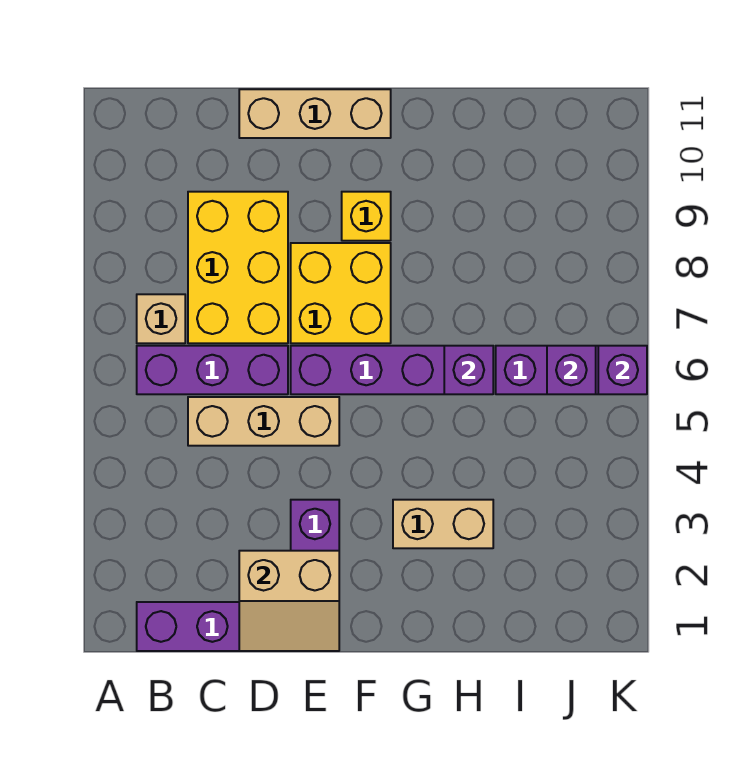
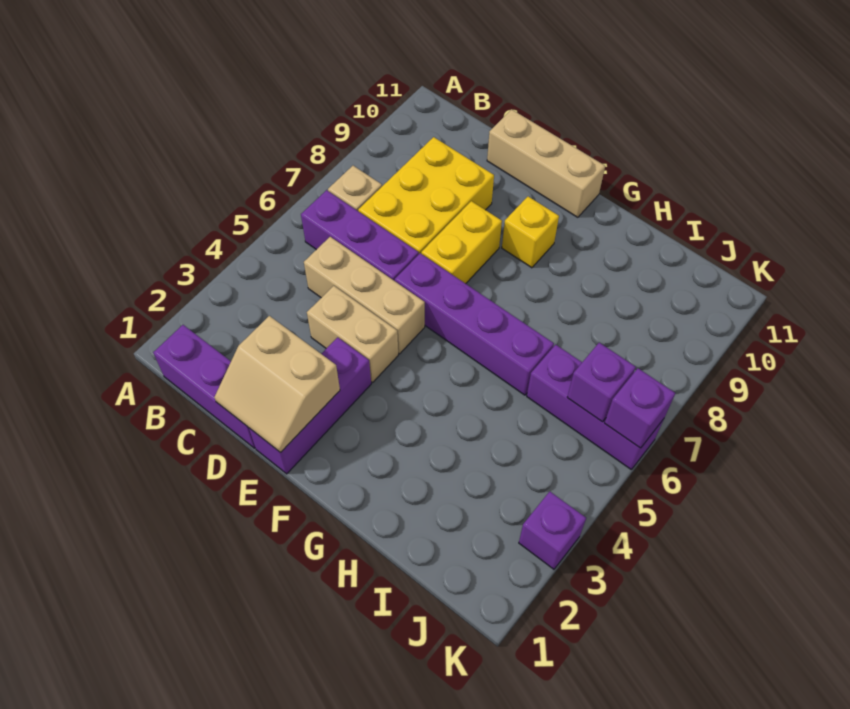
yellow brick E7:F8 level 1 -> yellow brick E7:E8 level 1
tan brick G3:H3 level 1 -> tan brick D4:E4 level 1
purple brick H6 level 2 -> purple brick K3 level 1

